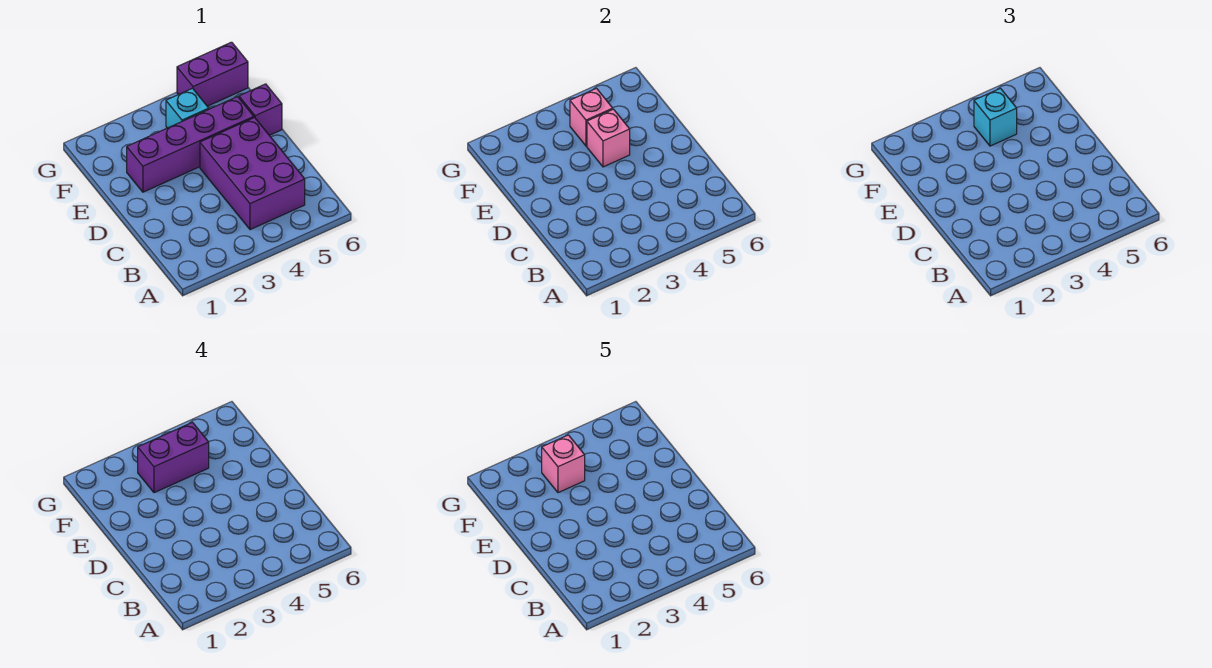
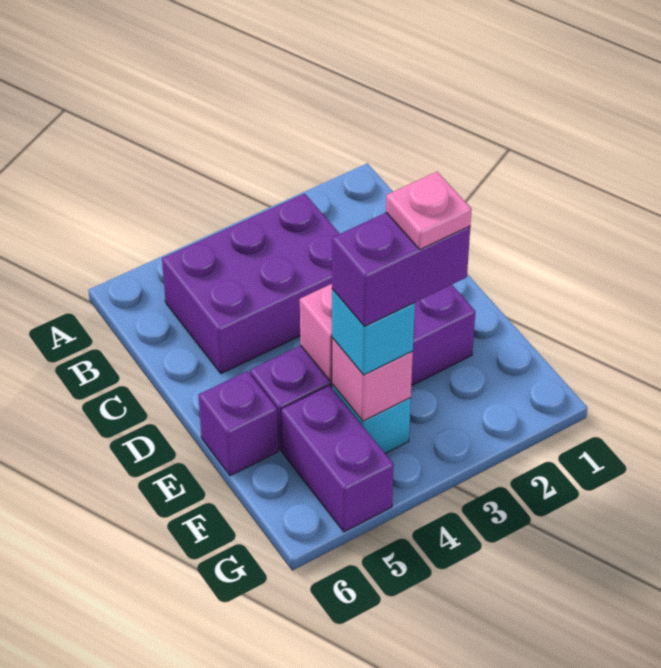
purple brick B4:D5 level 1 -> purple brick B3:C5 level 1
pink brick F3 level 5 -> pink plate F3 level 5
purple brick G5:G6 level 1 -> purple brick F5:G5 level 1

